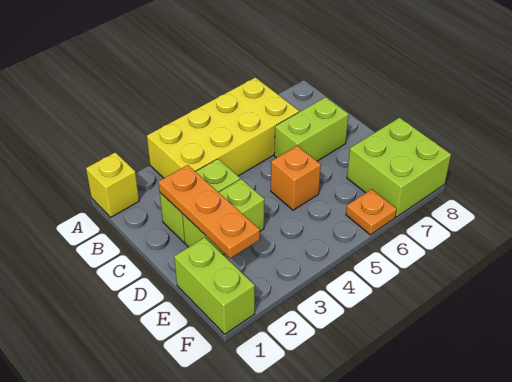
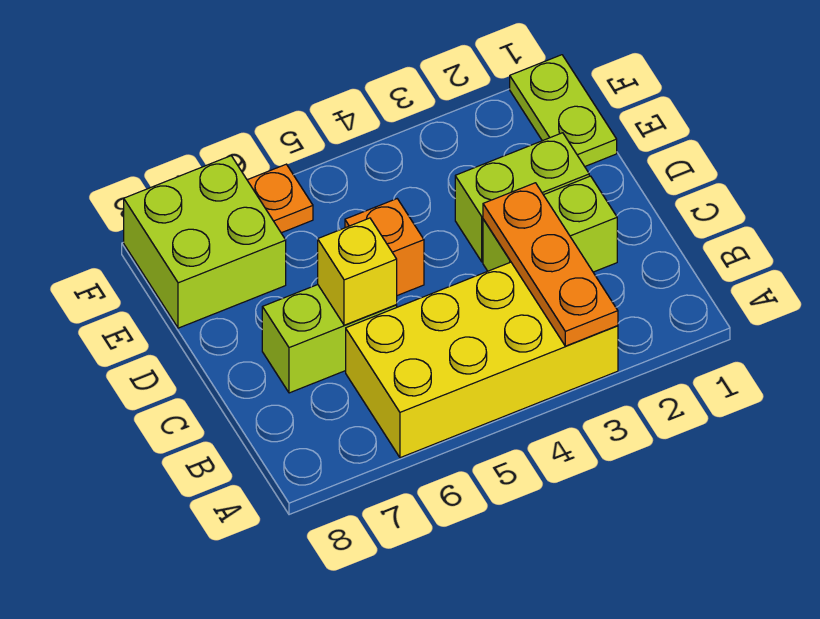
yellow brick A1 level 1 -> yellow brick C6 level 2
orange plate C2:E2 level 2 -> orange plate A3:C3 level 2
lime brick E1:F1 level 1 -> lime plate E1:F1 level 1

